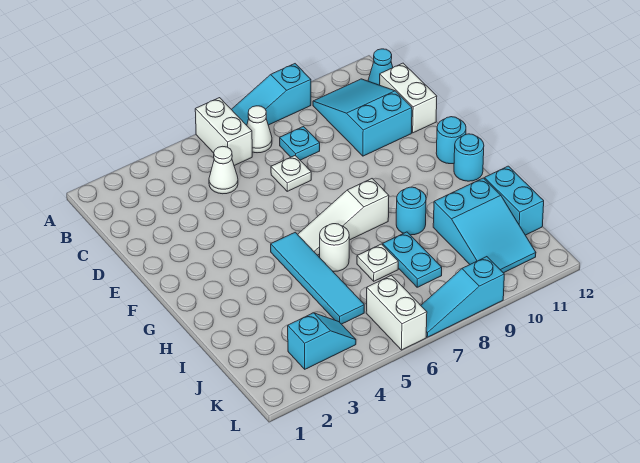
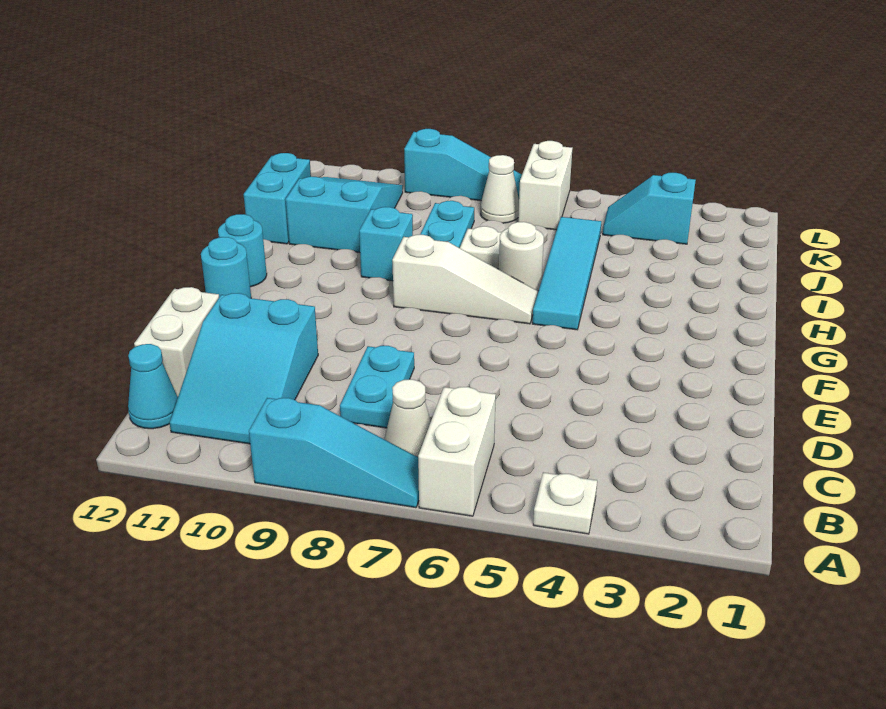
white cone C5 level 1 -> white cone K7 level 1
cyan plate C8 level 1 -> cyan plate C8:D8 level 1
white plate D7 level 1 -> white plate A4 level 1
cyan round brick H9 level 1 -> cyan brick H9 level 1

